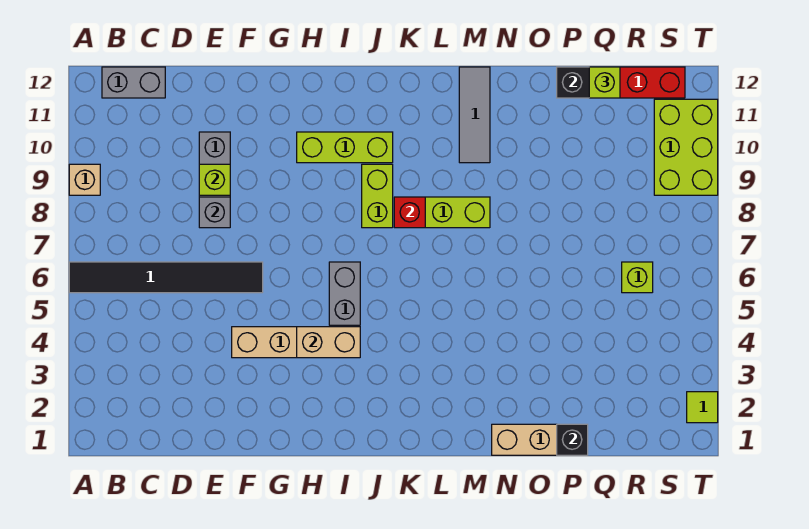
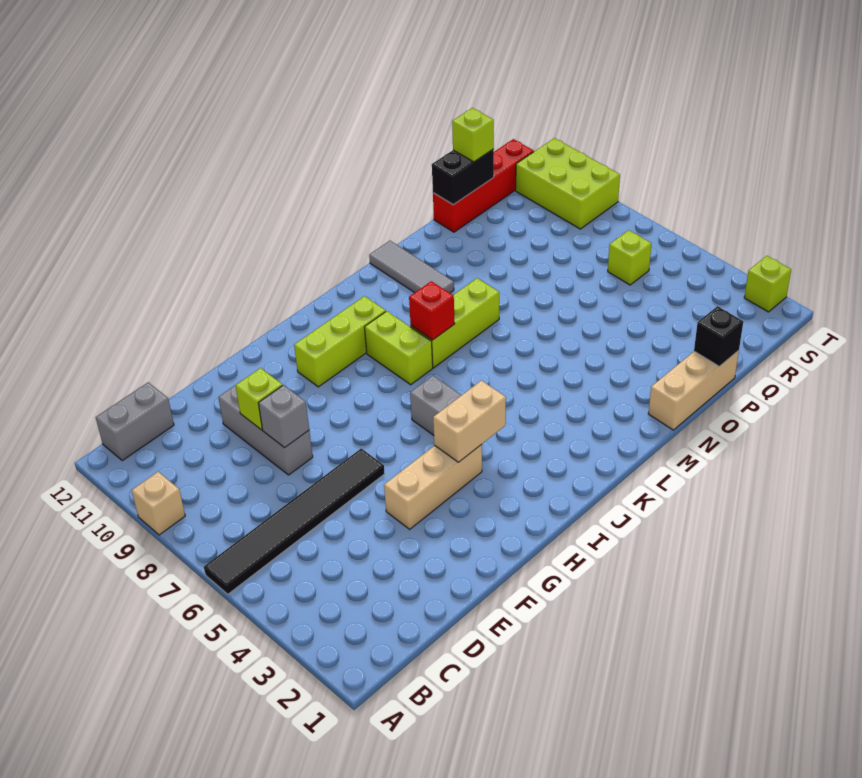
lime tile T2 level 1 -> lime brick T2 level 1

